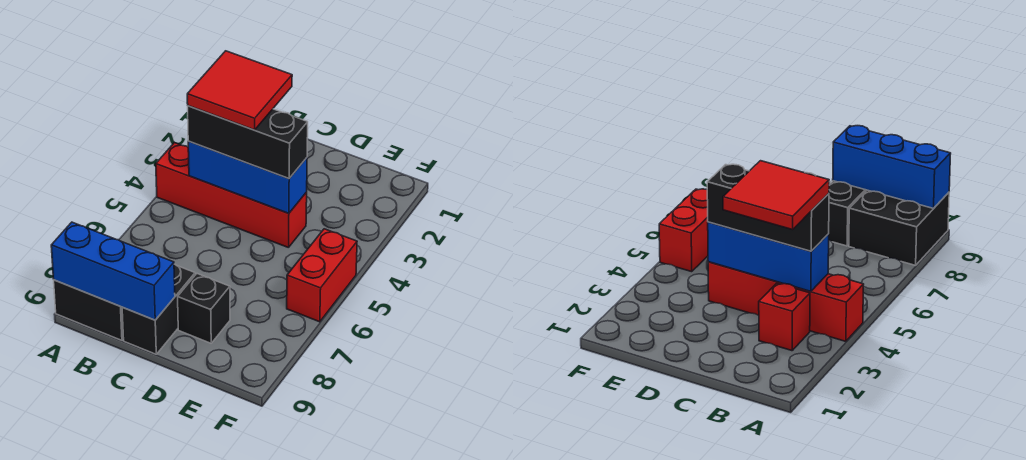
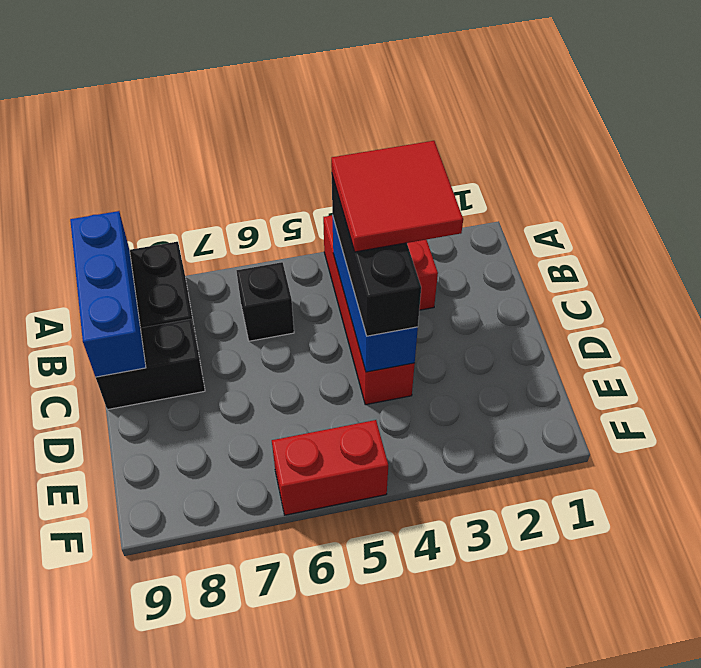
black brick D8 level 1 -> black brick B6 level 1

